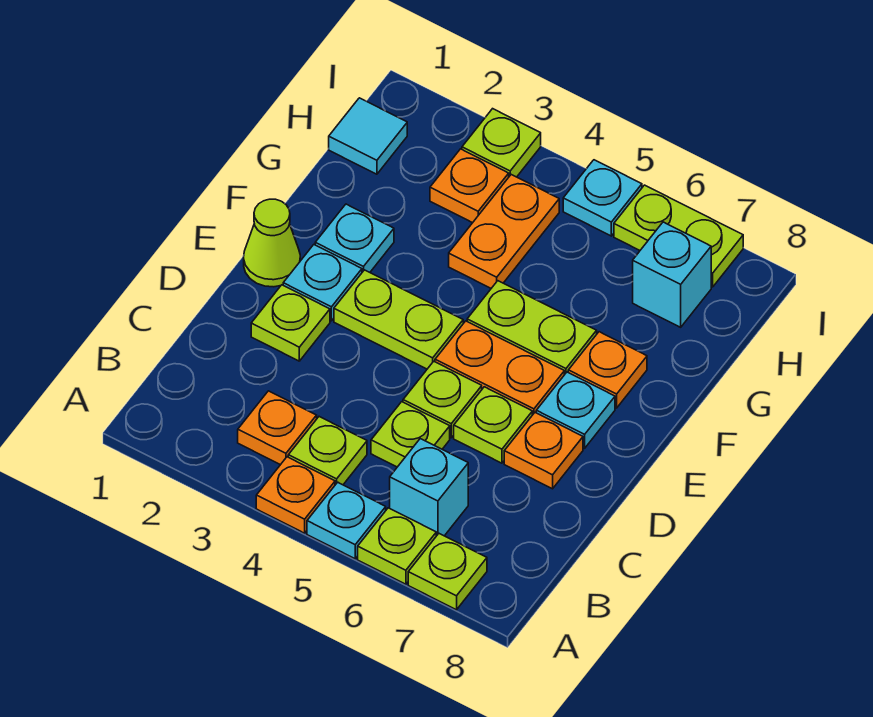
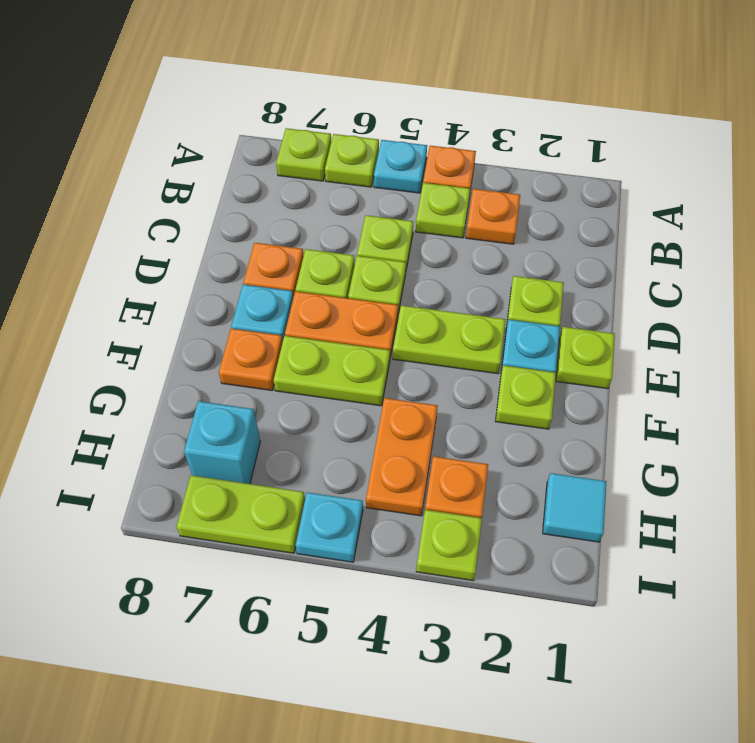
cyan brick B6 level 1 -> none
lime cone E1 level 1 -> lime plate E1 level 1
cyan plate F2 level 1 -> lime plate F2 level 1

